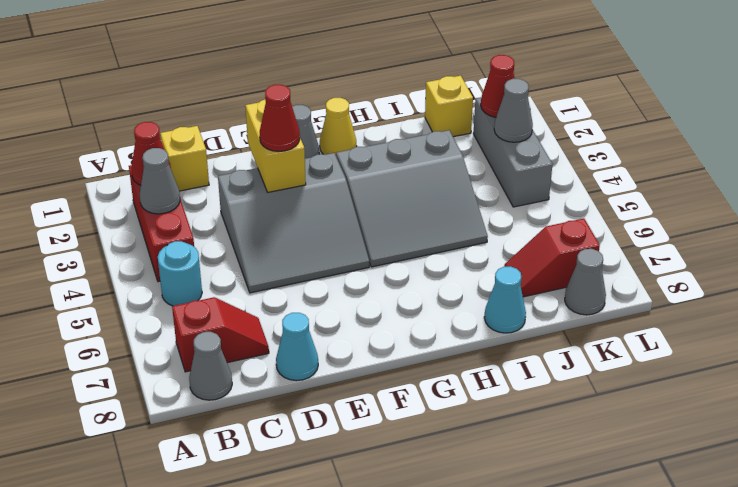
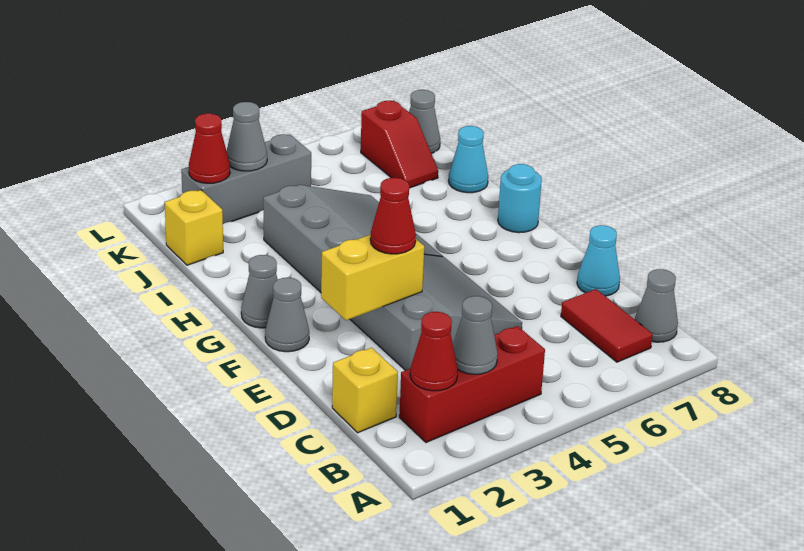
cyan round brick B5 level 1 -> cyan round brick G8 level 1
red slope B7:C7 level 1 top B -> red tile B7:C7 level 1
yellow cone G1 level 1 -> grey cone G1 level 1

